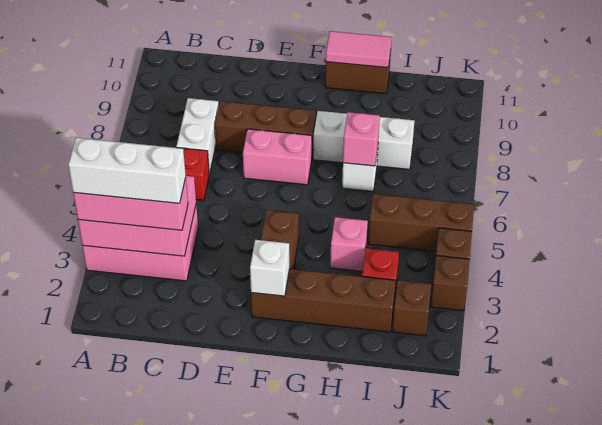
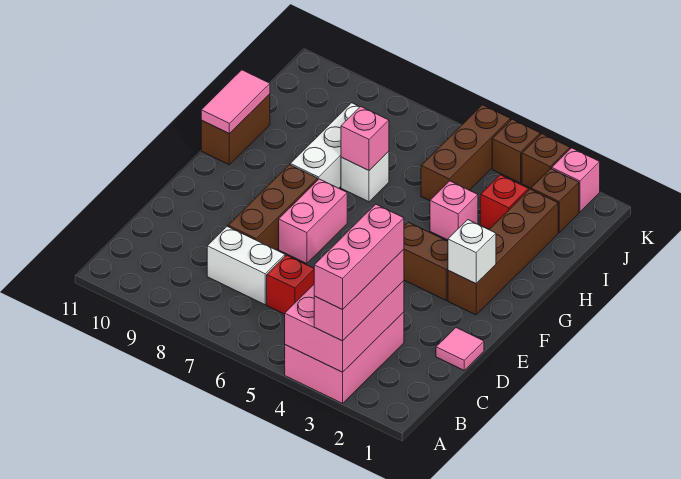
white brick A3:C3 level 4 -> pink brick A3:C3 level 4
none -> pink tile D1 level 1
none -> pink brick K2 level 1

